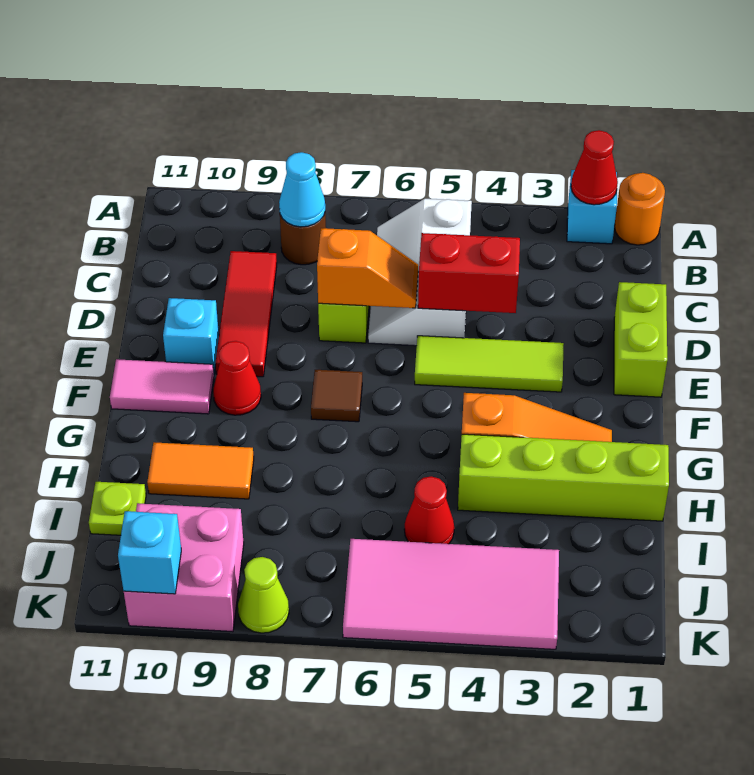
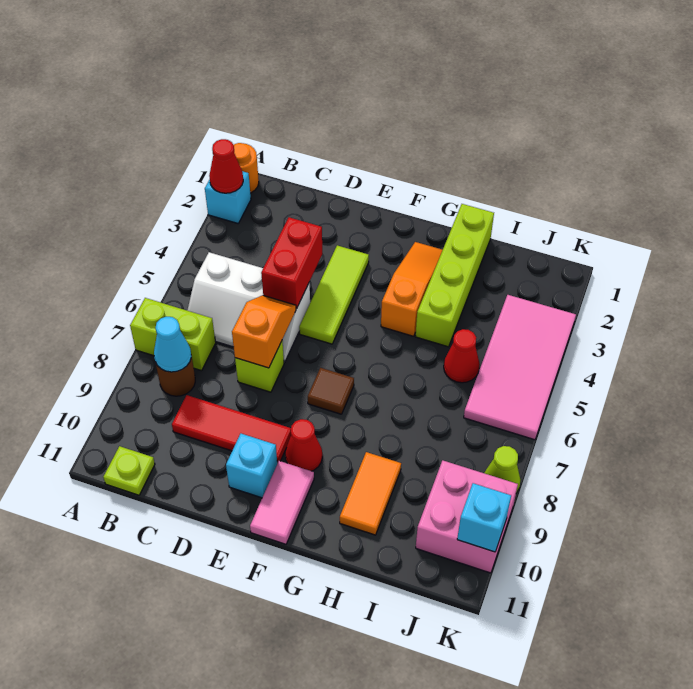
lime brick D1:E1 level 1 -> lime brick A7:B7 level 1
lime plate I11 level 1 -> lime plate B11 level 1

